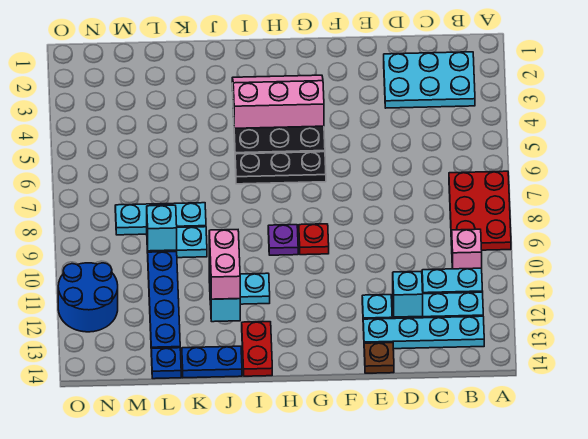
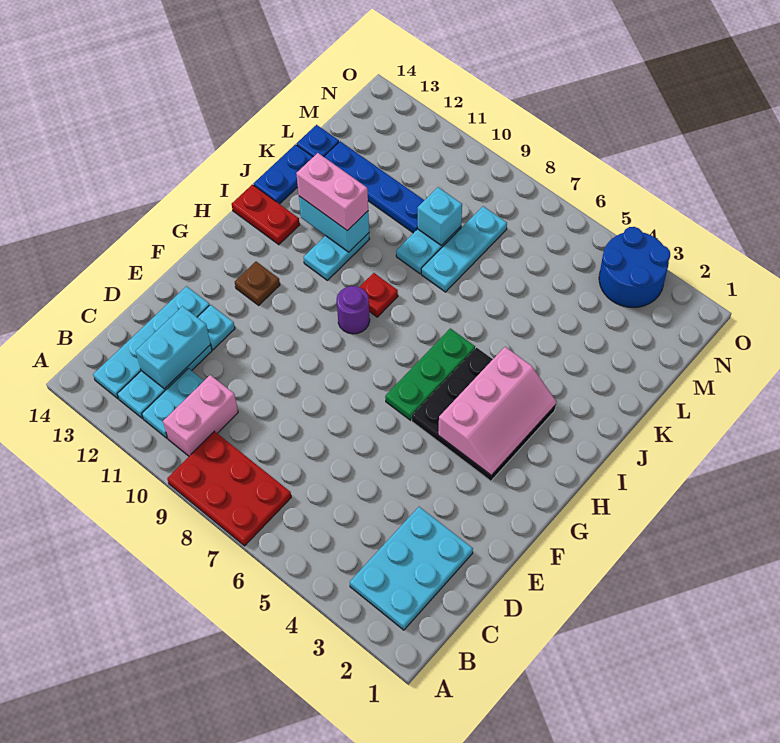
pink brick B10 level 1 -> pink brick B10:C10 level 1
cyan brick D12 level 2 -> cyan brick C12:D12 level 2
brown plate E14 level 1 -> brown plate G12 level 1
black plate G6:I6 level 1 -> green plate G6:I6 level 1
red plate G9 level 1 -> red plate I9 level 1
purple plate H9 level 1 -> purple round brick H9 level 1
blue round brick N11:O12 level 1 -> blue round brick N3:O4 level 1

